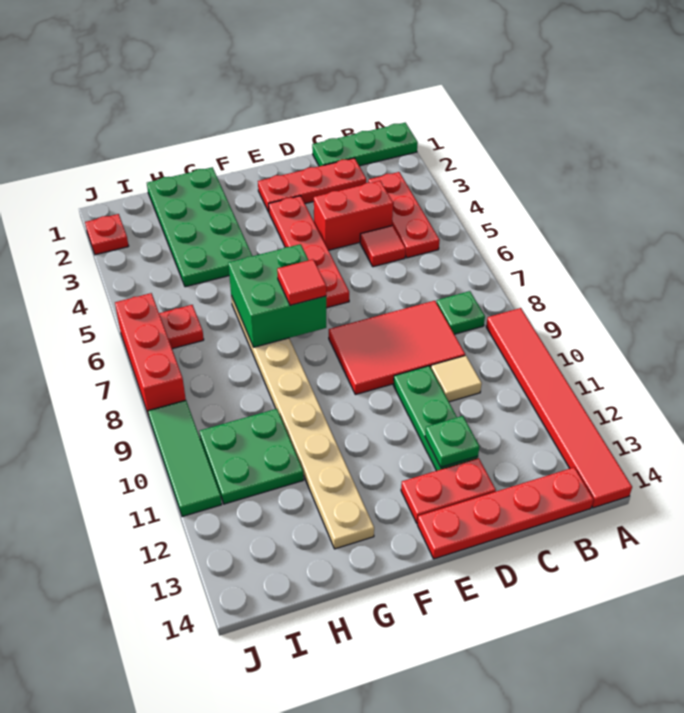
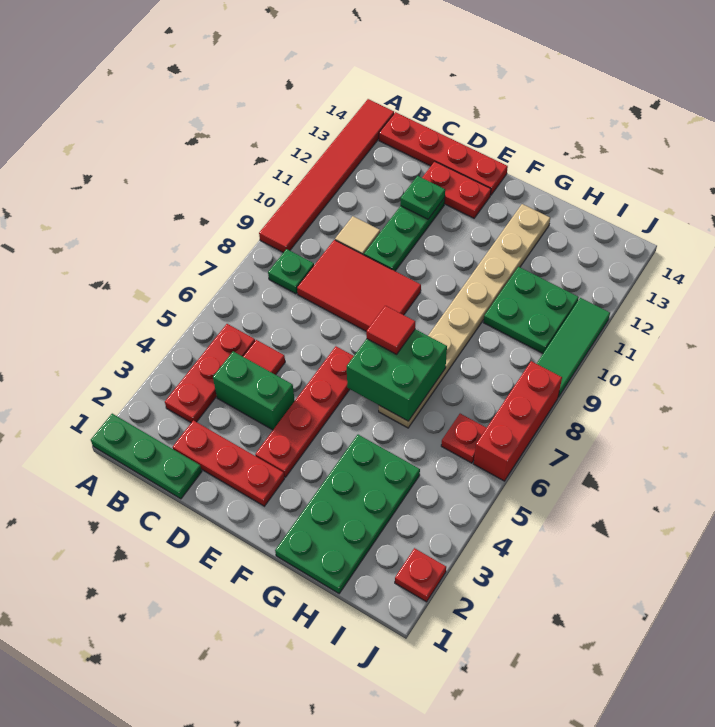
red brick C4:D4 level 1 -> green brick C4:D4 level 1

